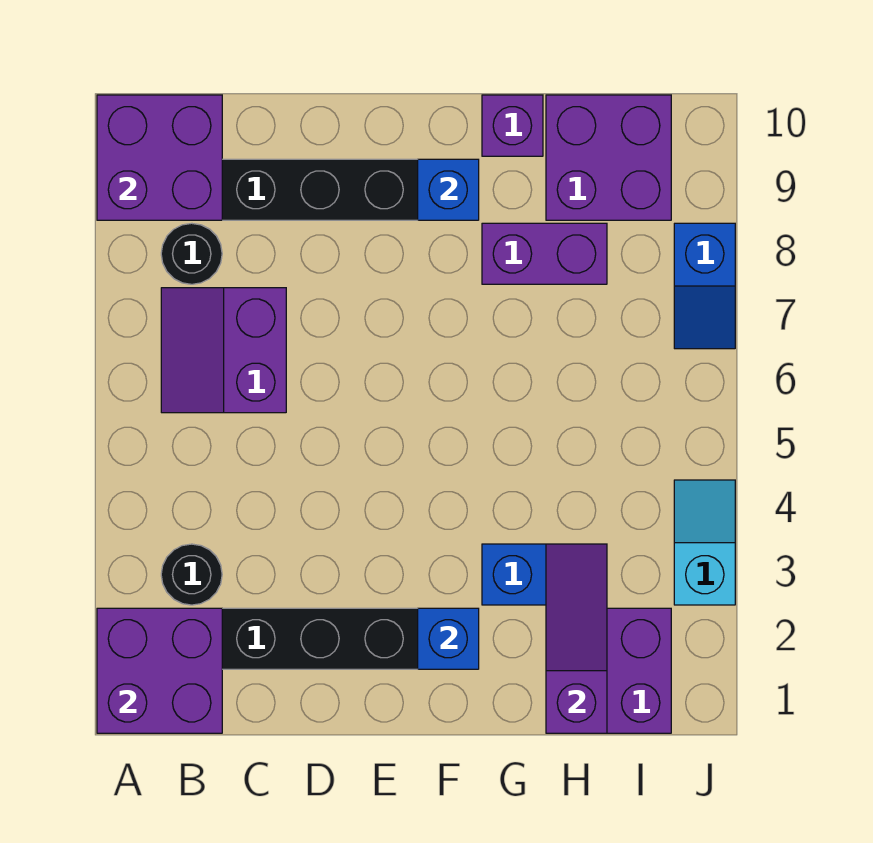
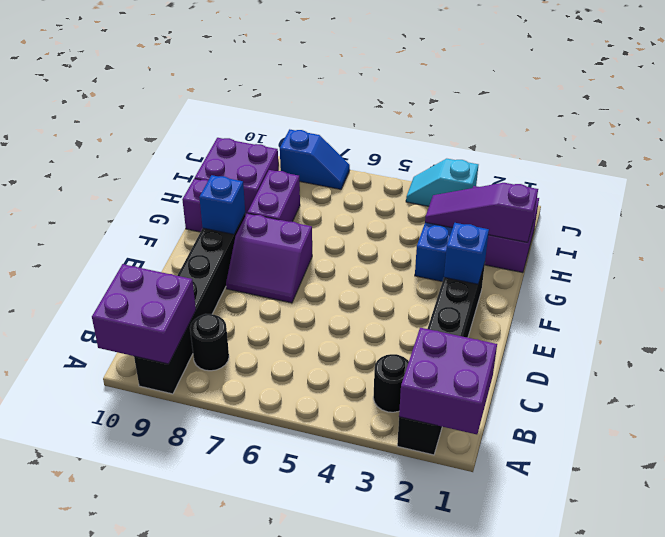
purple slope B6:C7 level 1 top C -> purple slope E7:F8 level 1 top F

